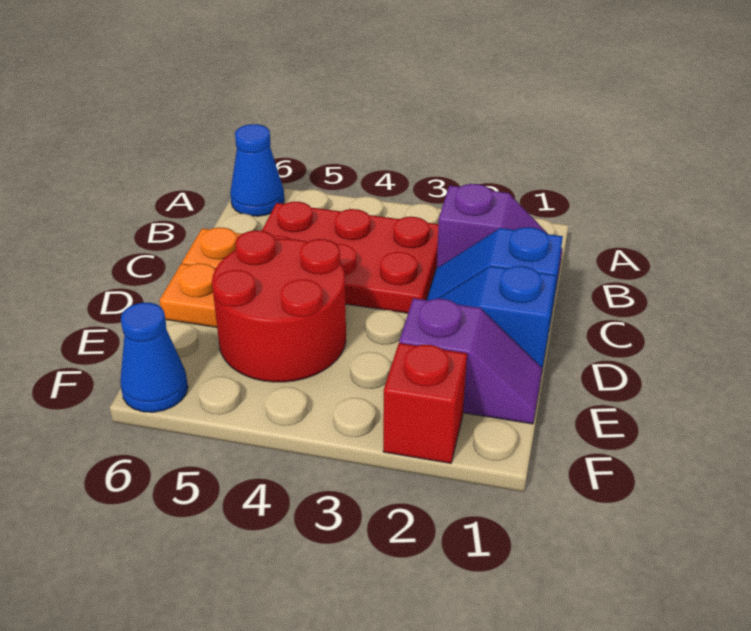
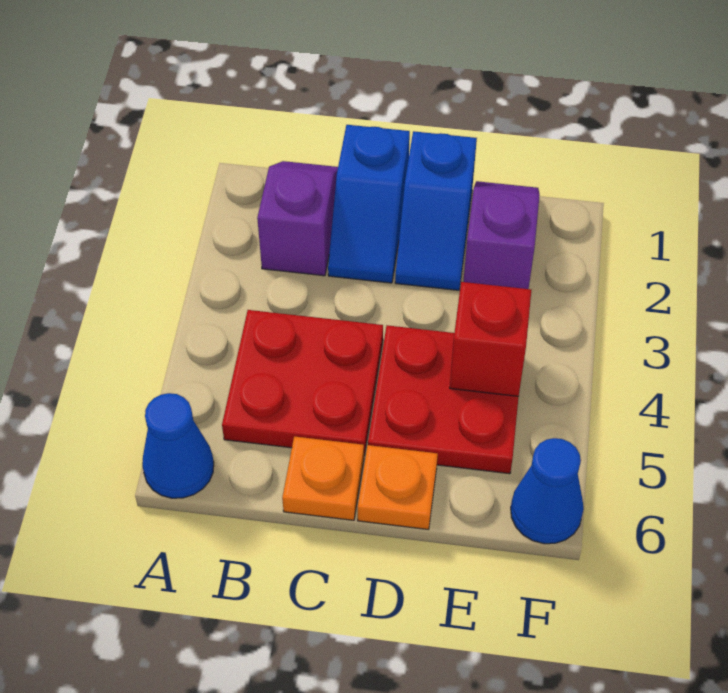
red plate B3:C5 level 1 -> red plate B4:C5 level 1
red round brick D4:E5 level 1 -> red plate D4:E5 level 1
red brick F2 level 1 -> red brick E4 level 2

